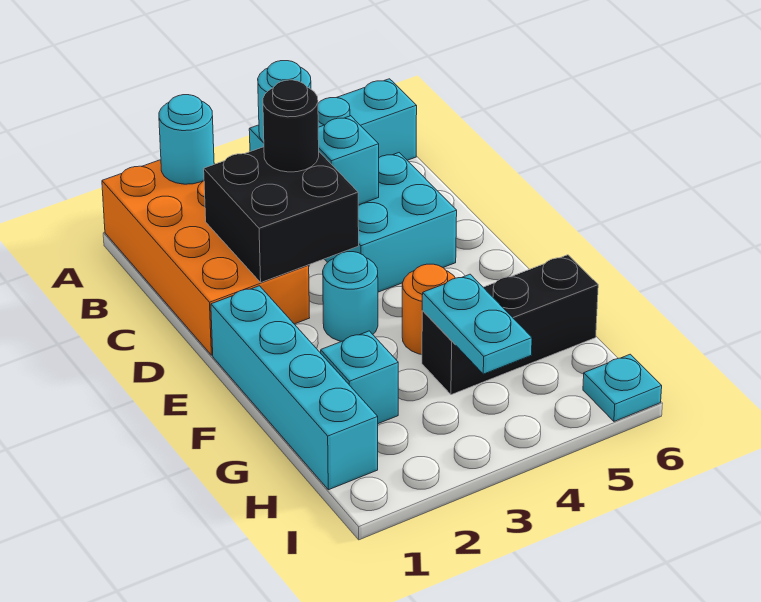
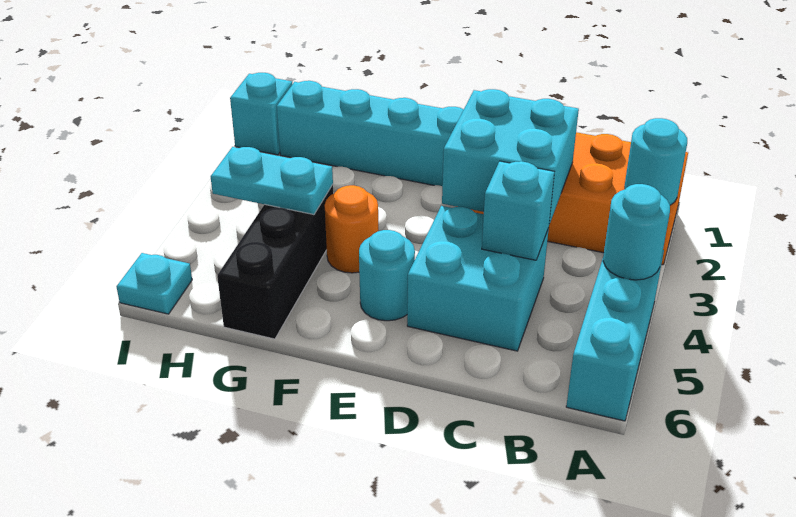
black brick C2:D3 level 2 -> cyan brick C2:D3 level 2
black round brick C3 level 3 -> none
cyan round brick E3 level 1 -> cyan round brick E5 level 1
cyan brick G2 level 1 -> cyan brick I1 level 1

